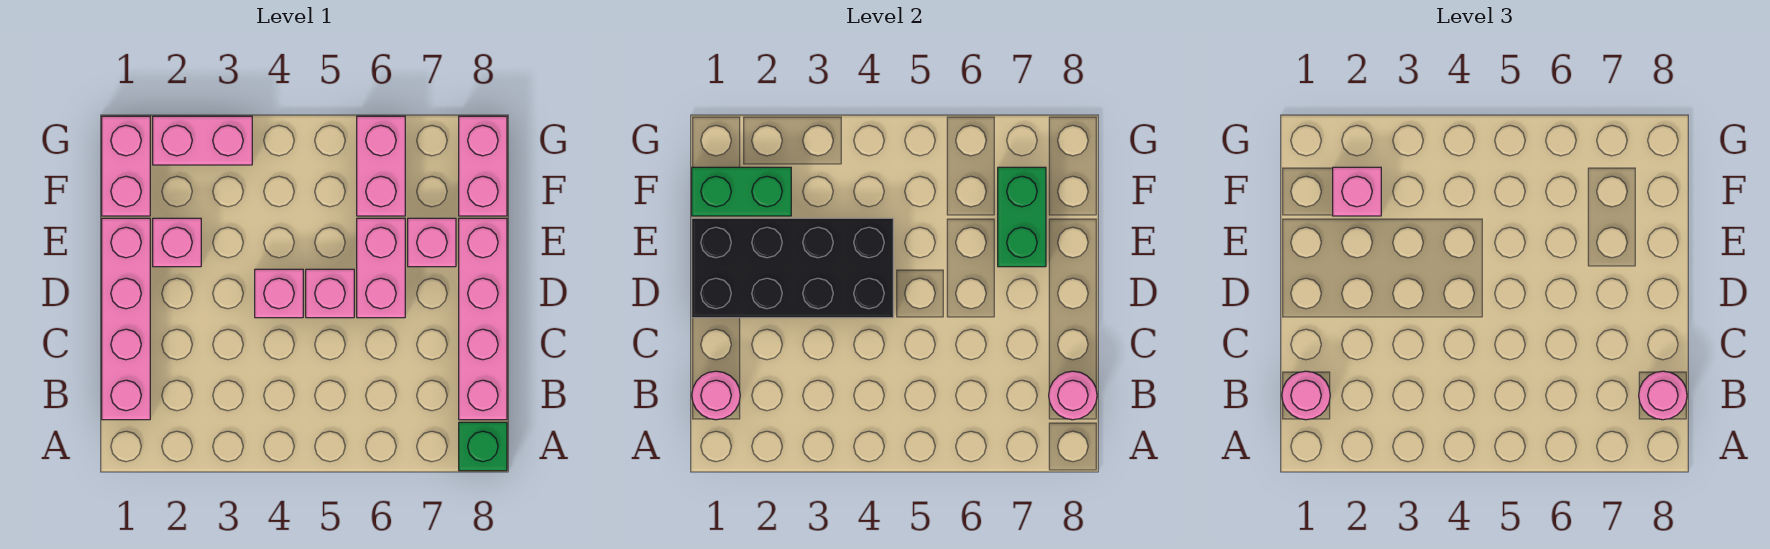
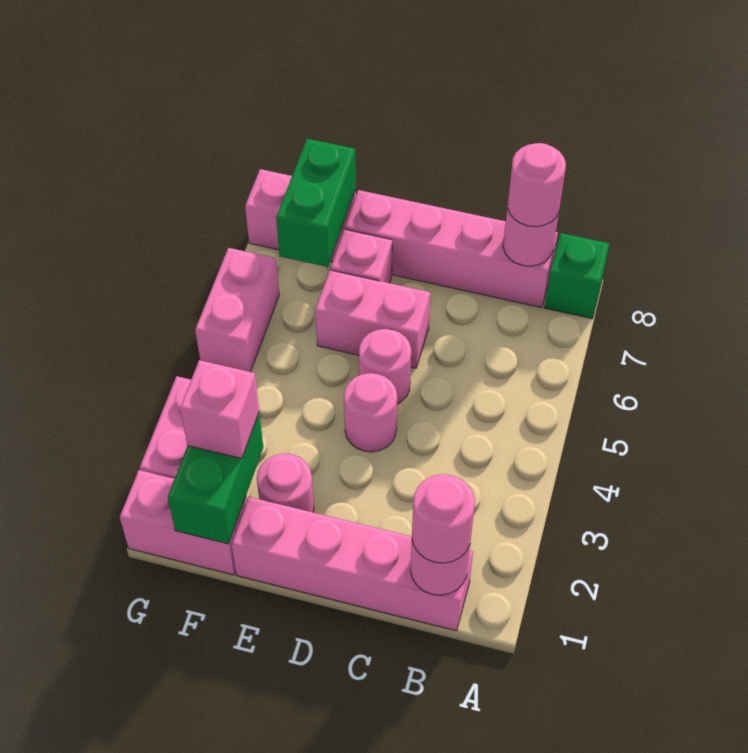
black brick D1:E4 level 2 -> none
pink brick D4 level 1 -> pink round brick D4 level 1
pink brick D5 level 1 -> pink round brick D5 level 1
pink brick E2 level 1 -> pink round brick E2 level 1
green brick E7:F7 level 2 -> green brick F7:F8 level 2
pink brick F6:G6 level 1 -> pink brick G5:G6 level 1

